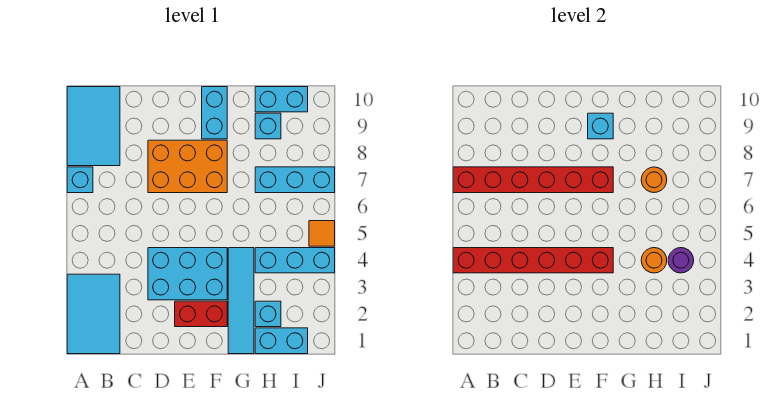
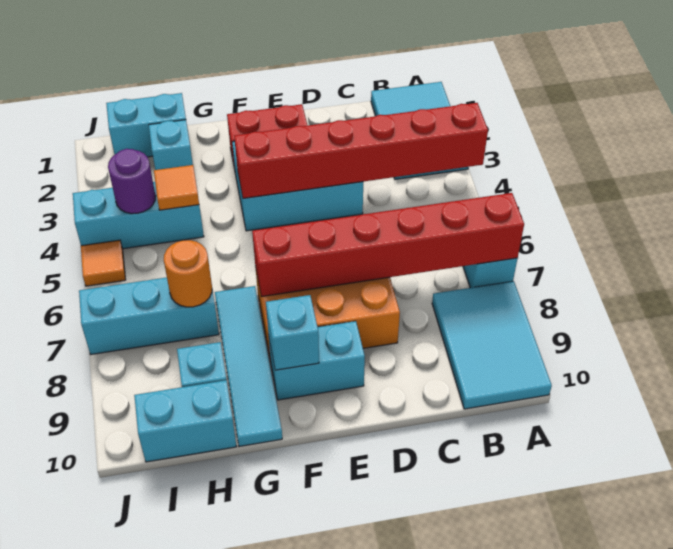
cyan brick F9:F10 level 1 -> cyan brick E9:F9 level 1
cyan tile G1:G4 level 1 -> cyan tile G7:G10 level 1
orange round brick H4 level 2 -> orange tile H4 level 2

